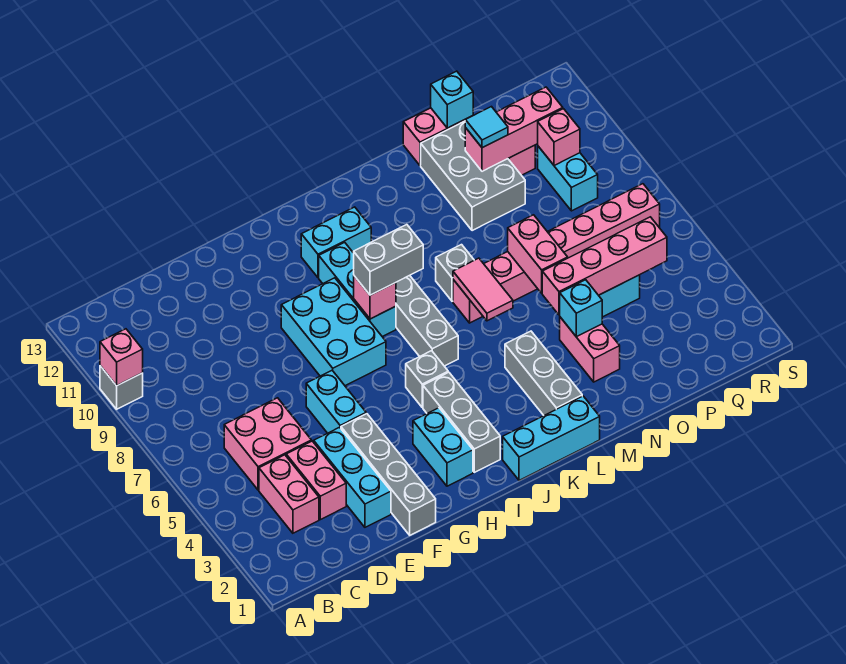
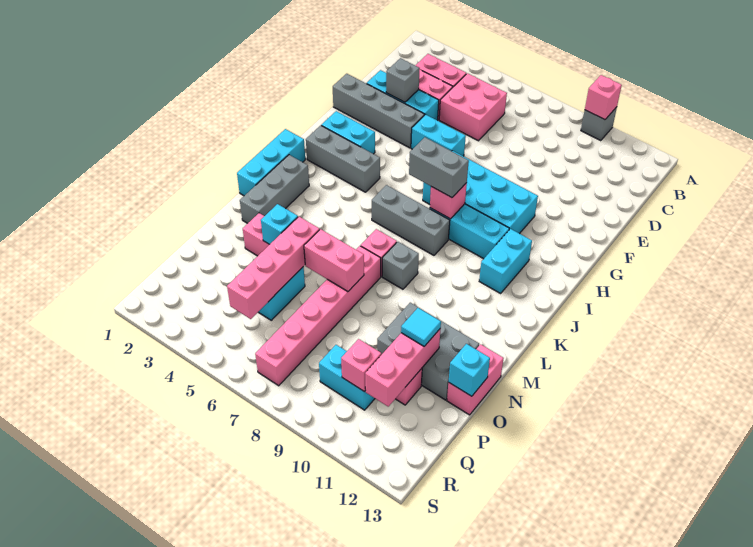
cyan brick G7:H9 level 1 -> cyan brick G7:H10 level 1
grey brick I5 level 1 -> grey brick E3 level 2
grey brick I8:J8 level 3 -> grey brick I7:I8 level 3
grey brick L2:L4 level 1 -> grey brick K2:M2 level 1
pink tile L6:L7 level 2 -> none

